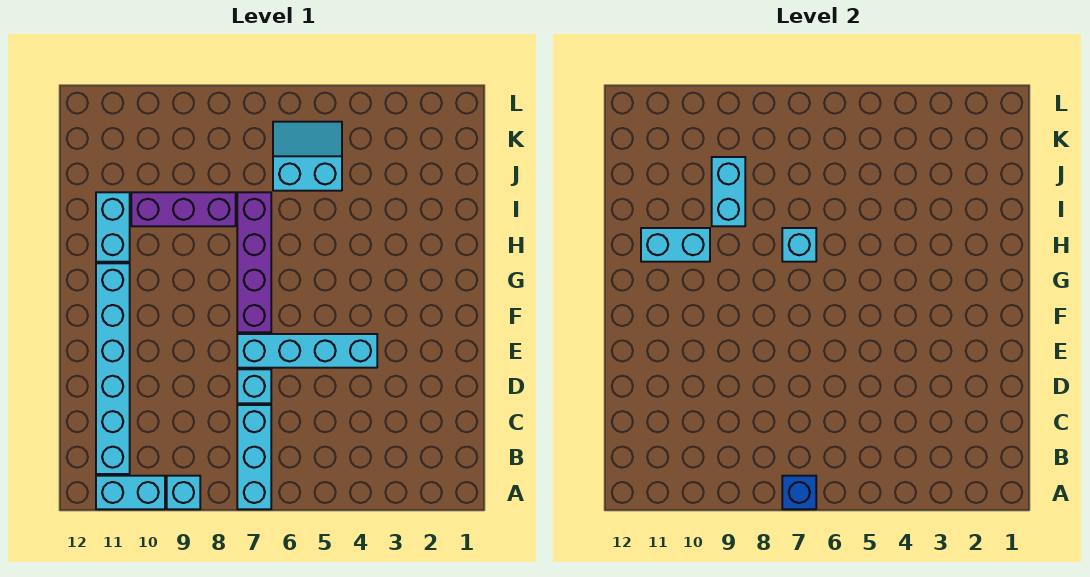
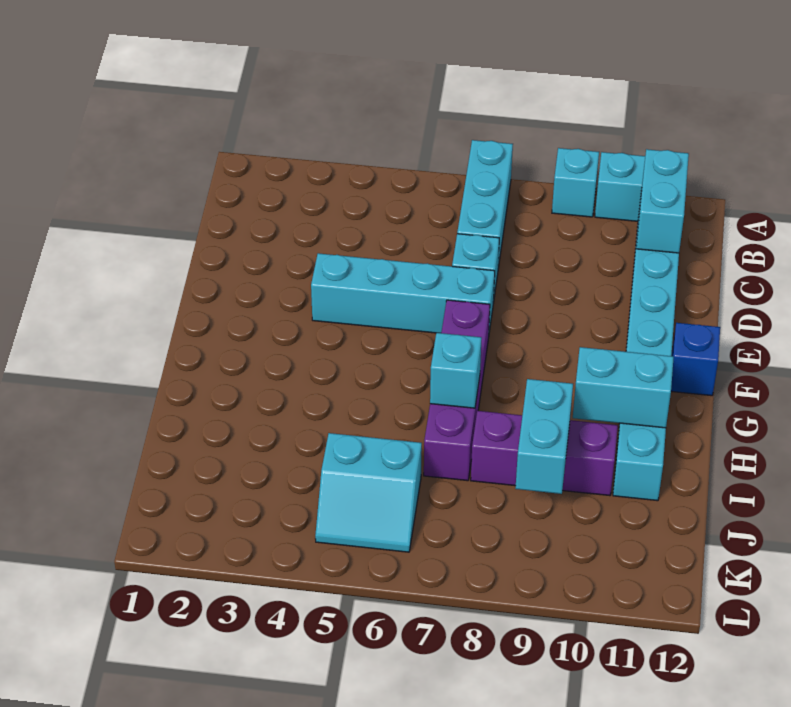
blue brick A7 level 2 -> blue brick F12 level 1
none -> cyan brick B11:C11 level 2

